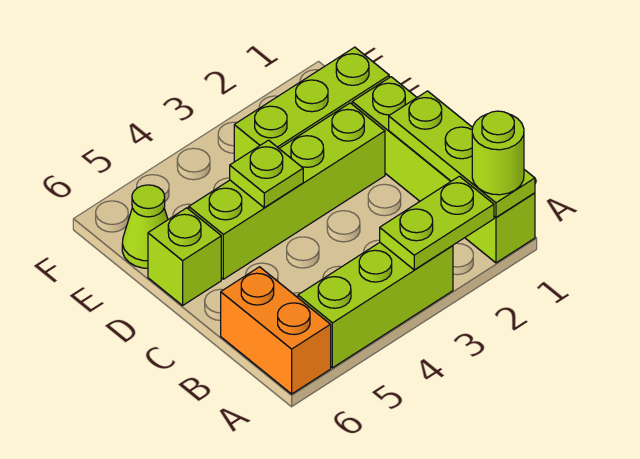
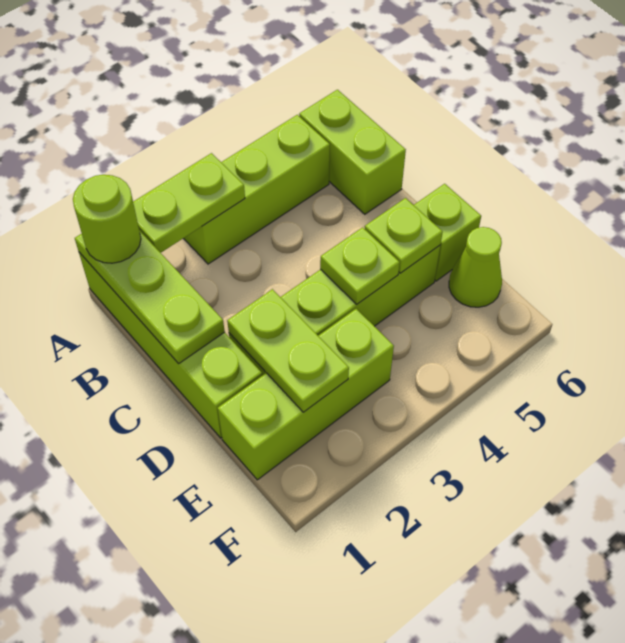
orange brick A6:B6 level 1 -> lime brick A6:B6 level 1
none -> lime plate D2:E2 level 2
none -> lime plate D5 level 2

